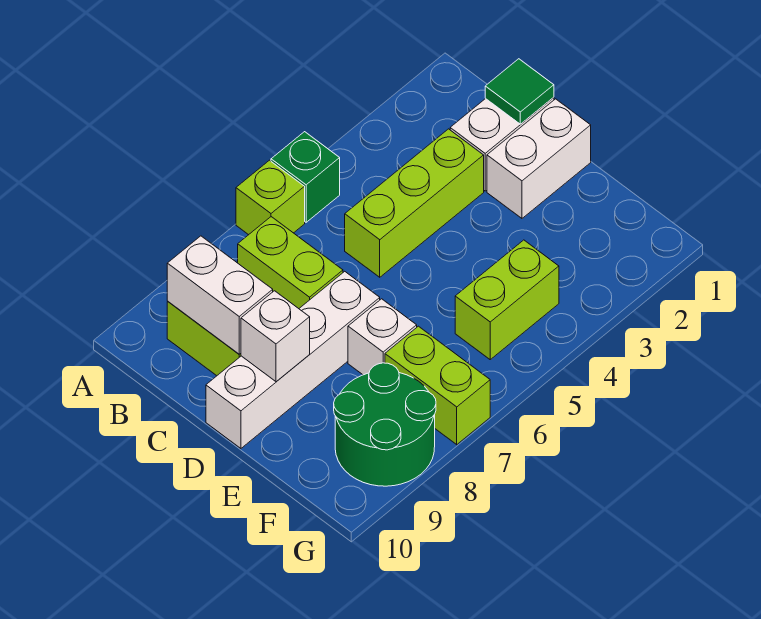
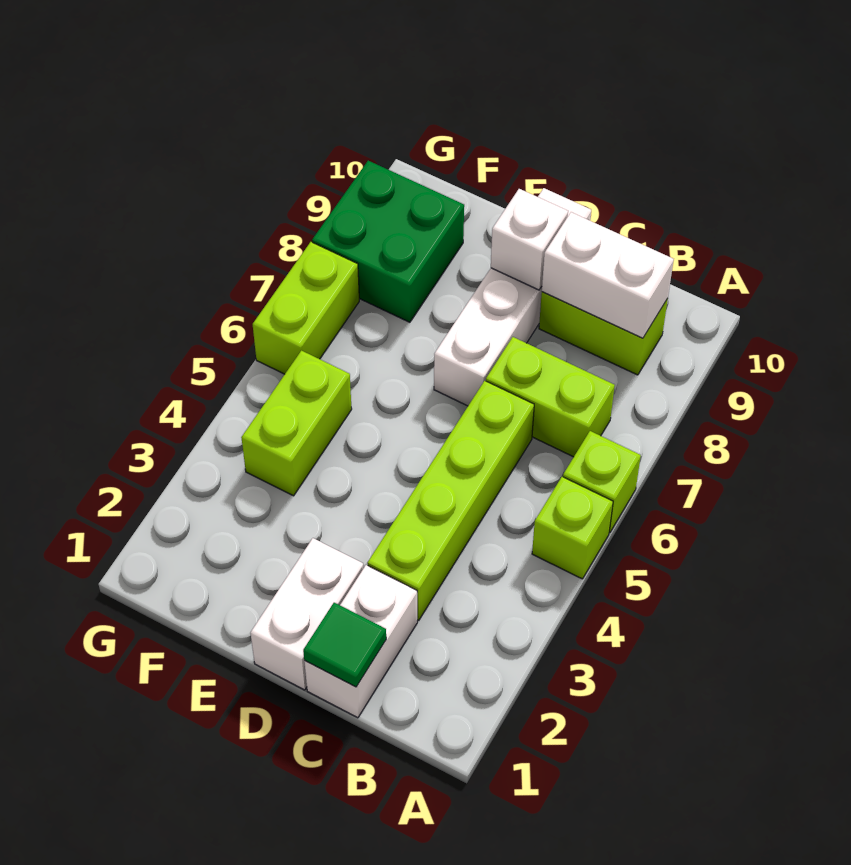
green brick A5 level 1 -> lime brick A5 level 1
lime brick C3:C5 level 1 -> lime brick C3:C6 level 1
white brick E7 level 1 -> none
lime brick F7:G7 level 1 -> lime brick G6:G7 level 1
green round brick F8:G9 level 1 -> green brick F8:G9 level 1

